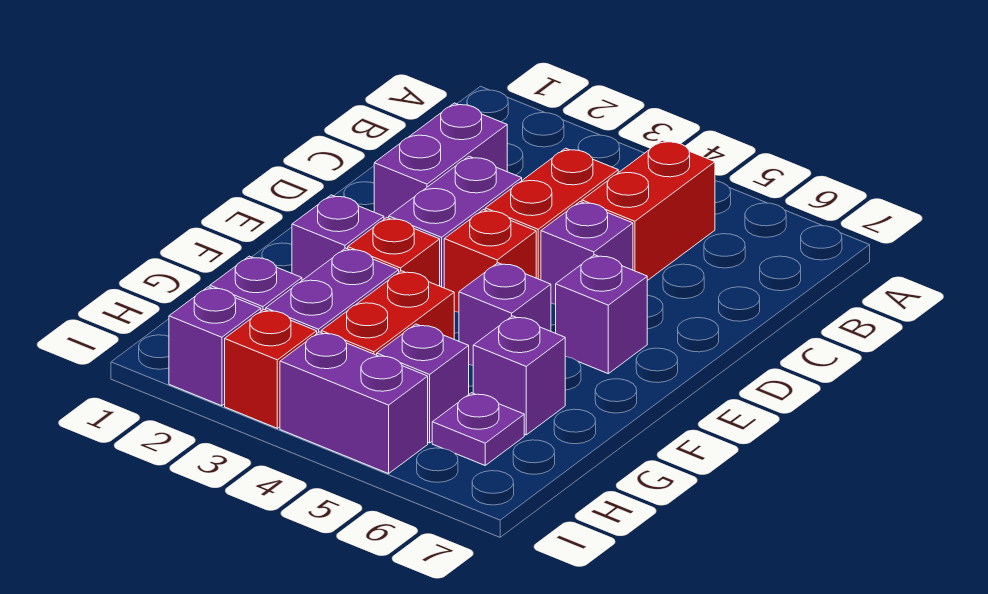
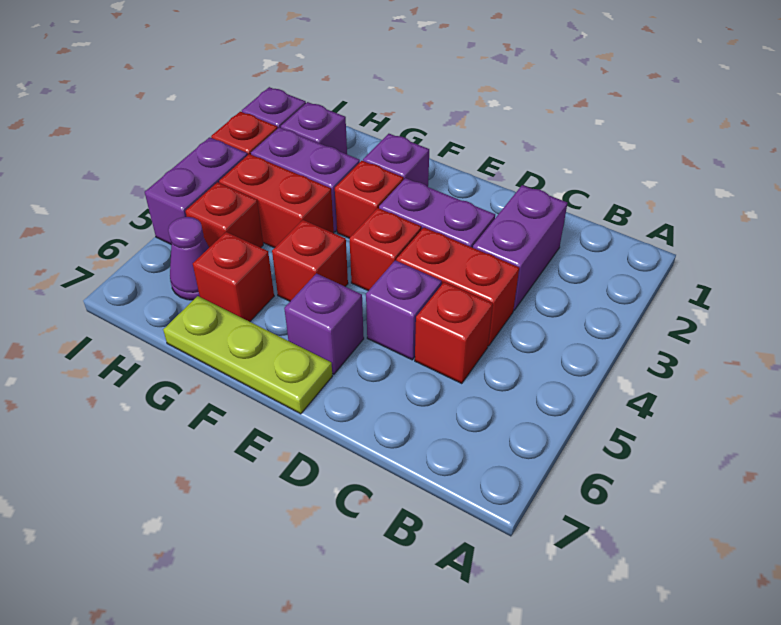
red brick B5:C5 level 1 -> red brick C5 level 1
purple brick C2:D2 level 1 -> purple brick C2:C3 level 1
none -> lime plate E7:G7 level 1
purple brick F5 level 1 -> red brick F5 level 1
purple brick G6 level 1 -> red brick G6 level 1
purple brick H5 level 1 -> red brick H5 level 1
purple plate H6 level 1 -> purple cone H6 level 1

